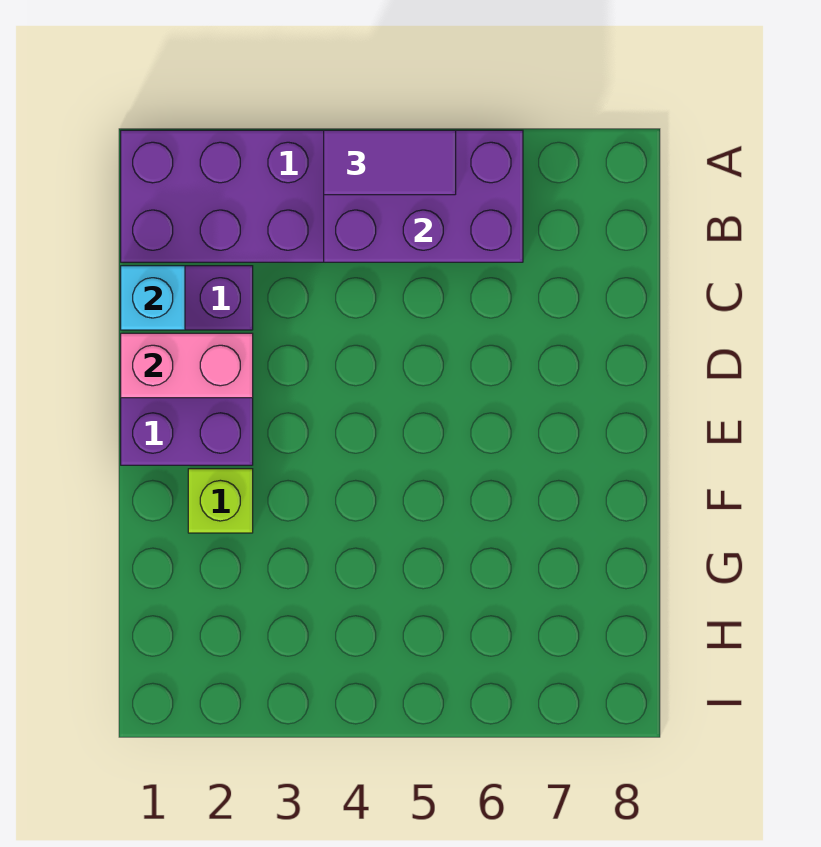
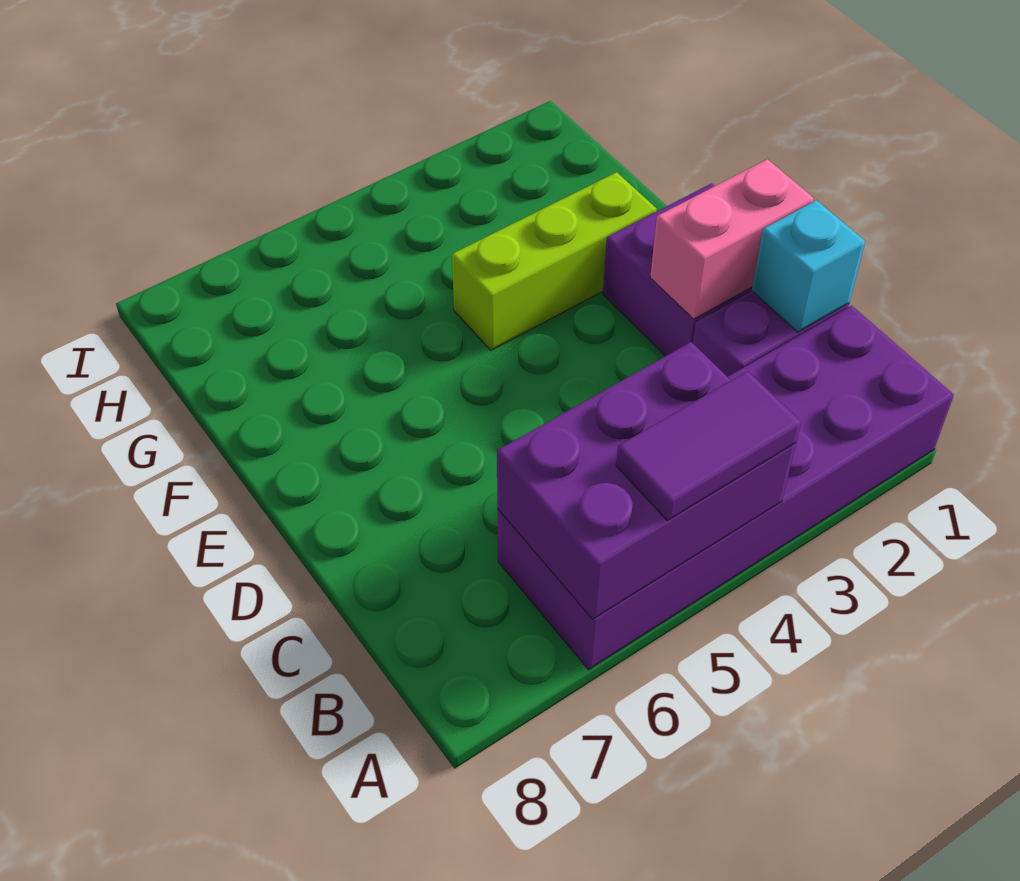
lime brick F2 level 1 -> lime brick F2:F4 level 1

